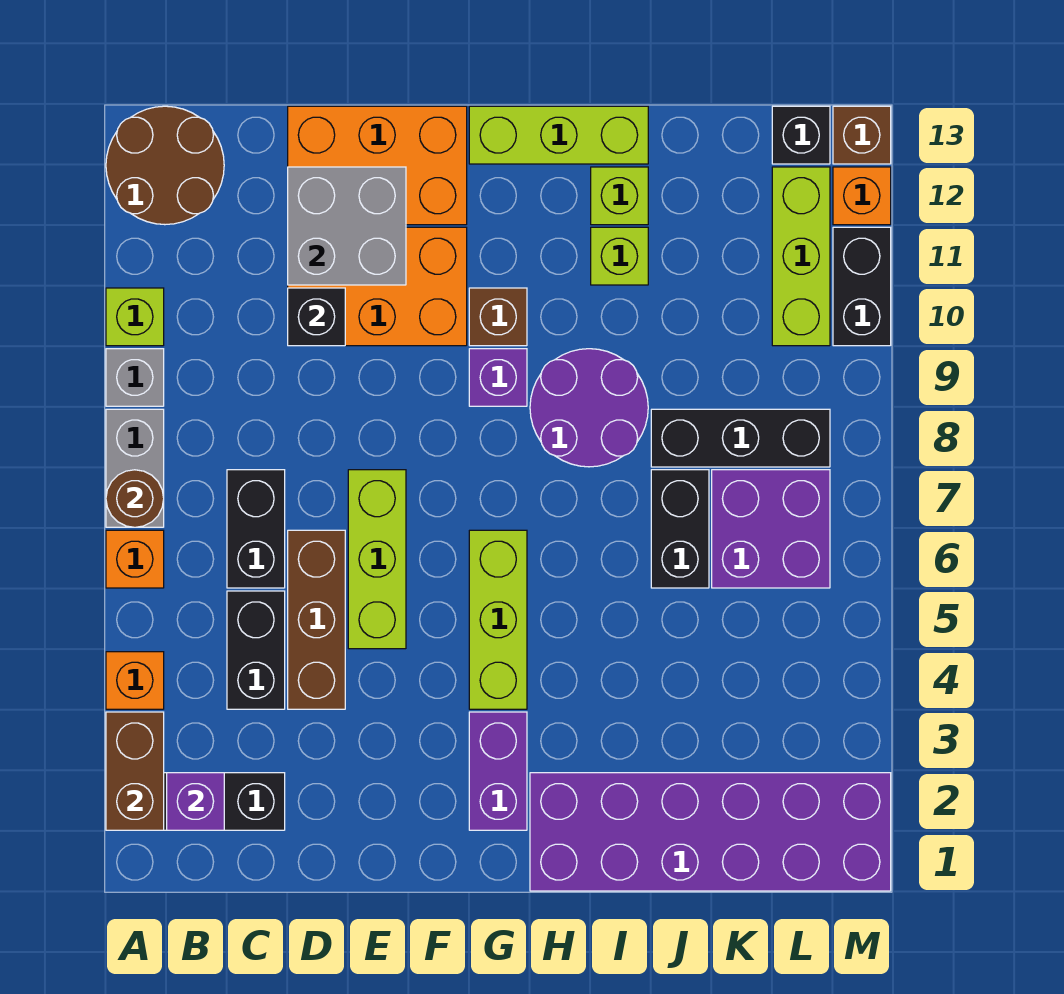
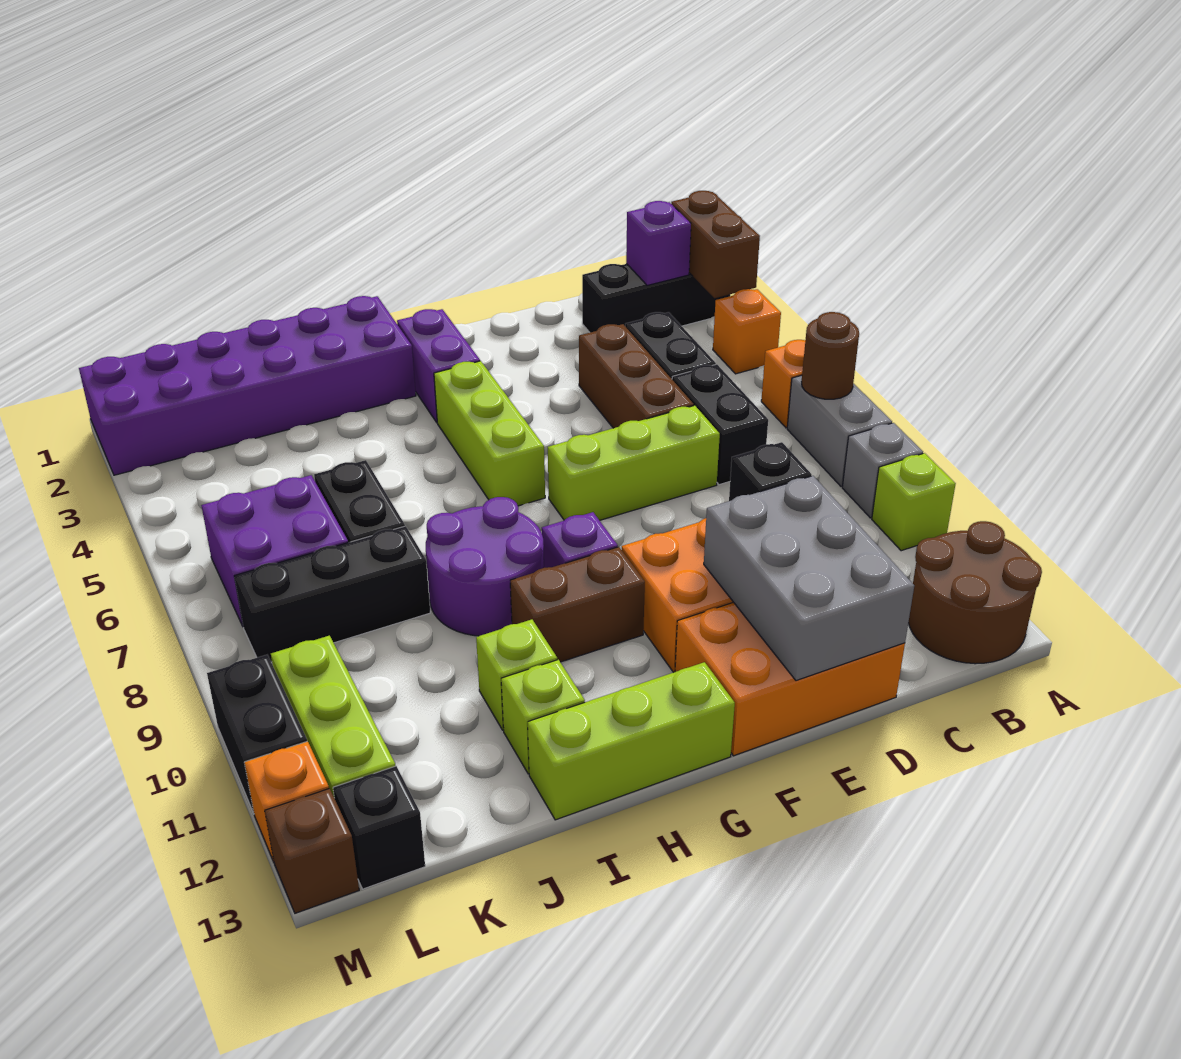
grey brick D11:E12 level 2 -> grey brick D11:E13 level 2
lime brick E5:E7 level 1 -> lime brick D7:F7 level 1
brown brick G10 level 1 -> brown brick G10:H10 level 1

